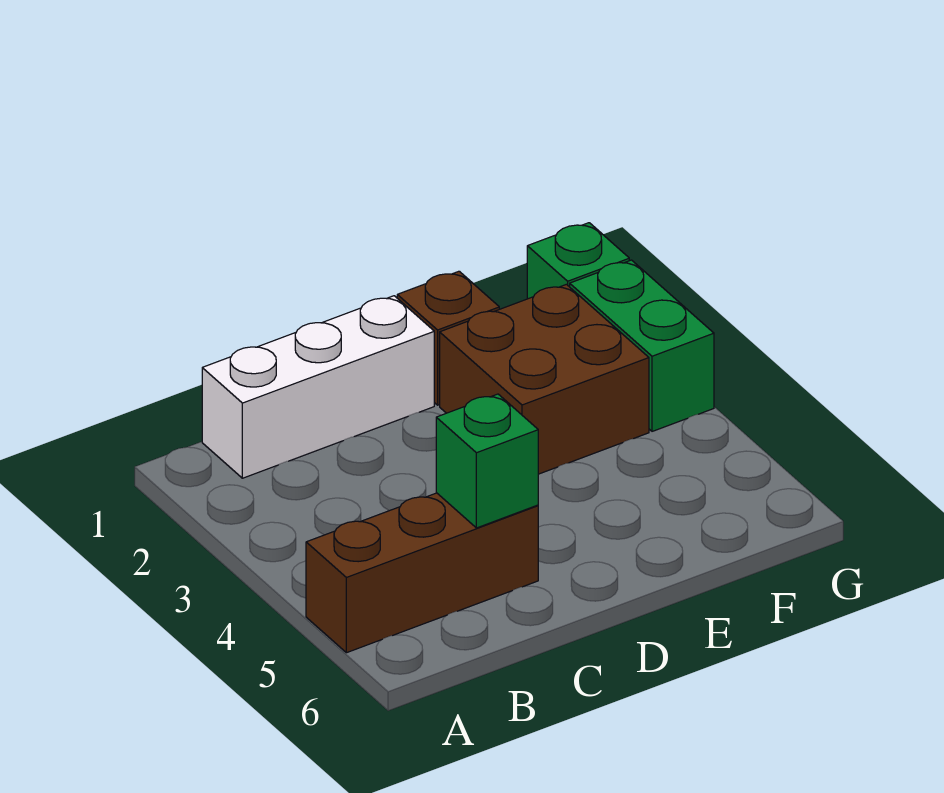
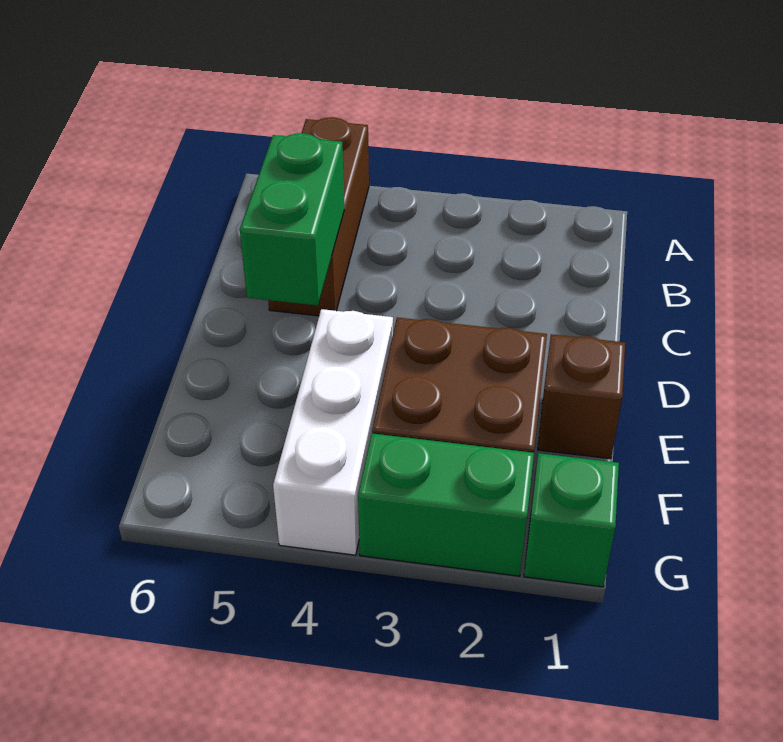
white brick B1:D1 level 1 -> white brick E4:G4 level 1
green brick C5 level 2 -> green brick C5:D5 level 2

